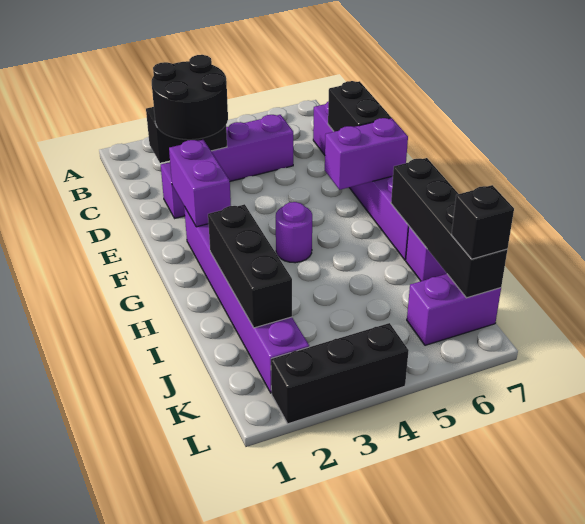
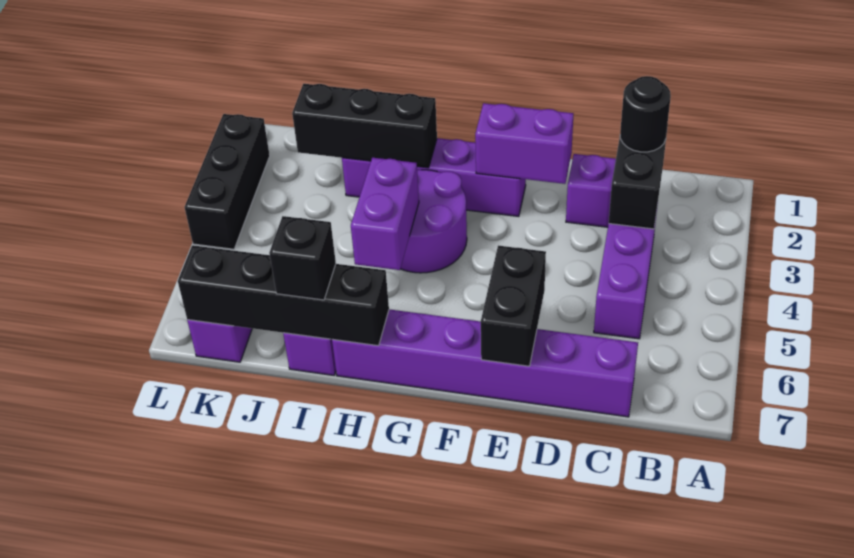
black round brick C2:D3 level 3 -> black round brick C2 level 3
black brick D7:E7 level 2 -> black brick E6:E7 level 2
purple brick F2:K2 level 1 -> purple brick F2:I2 level 1
purple brick F6:F7 level 2 -> purple brick H4:H5 level 2
purple round brick G4 level 1 -> purple round brick G3:H4 level 1
black brick K7 level 3 -> black brick I7 level 3

